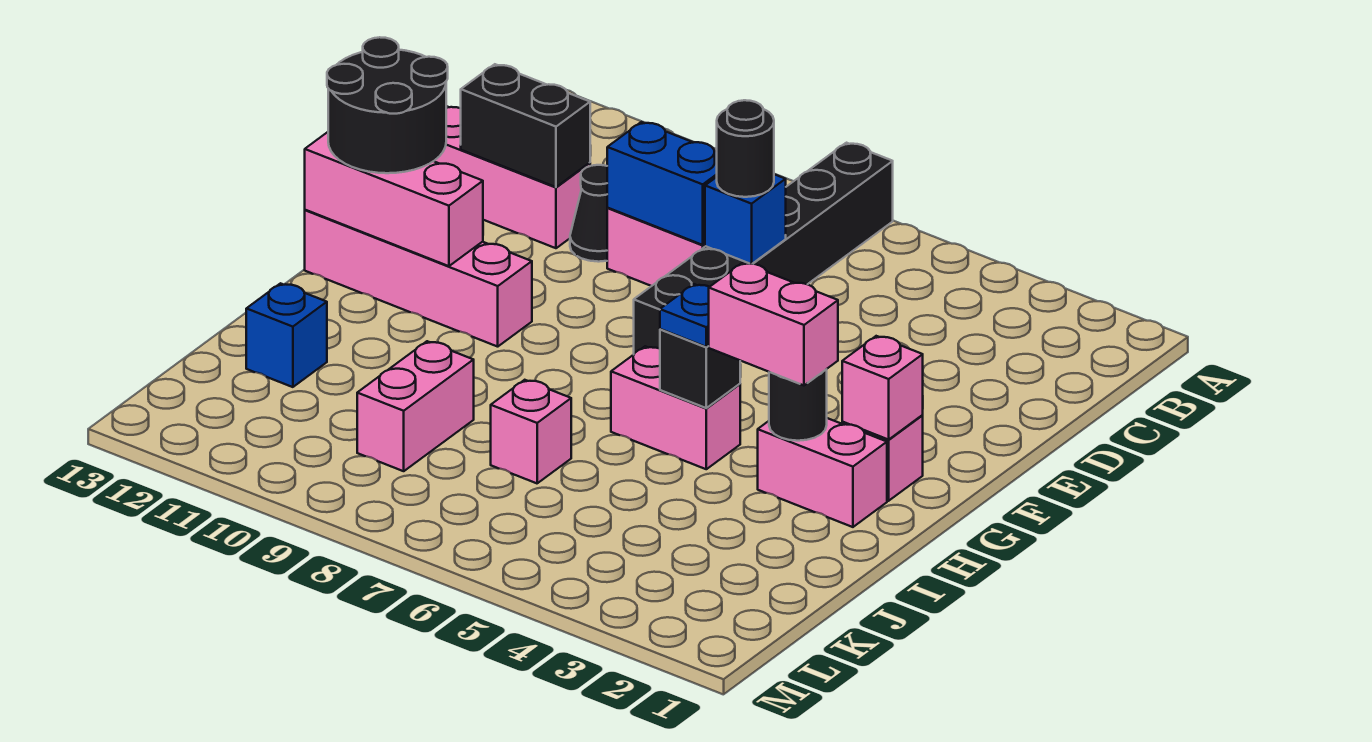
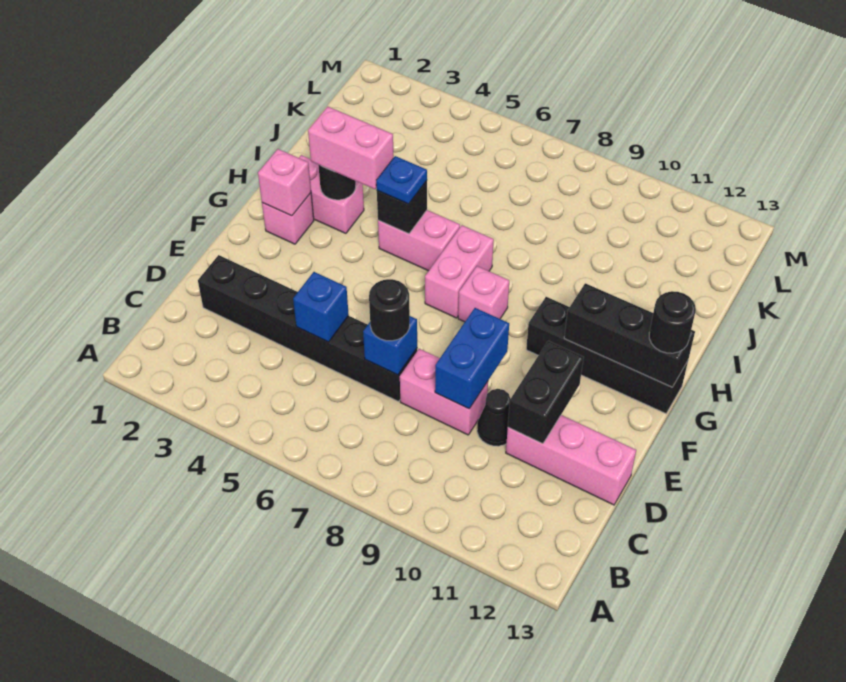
black brick A7:F7 level 1 -> black brick D2:D7 level 1
blue brick D8:D9 level 2 -> blue brick D9:E9 level 2
black brick D11:D12 level 2 -> black brick D11:E11 level 2
black round brick F12:G13 level 3 -> black round brick G13 level 3
pink brick G10:G13 level 1 -> black brick G10:G13 level 1
pink brick G11:G13 level 2 -> black brick G11:G13 level 2
pink brick J7 level 1 -> pink brick G8 level 1
pink brick J9:K9 level 1 -> pink brick G7:H7 level 1
blue brick J12 level 1 -> blue brick D5 level 2

